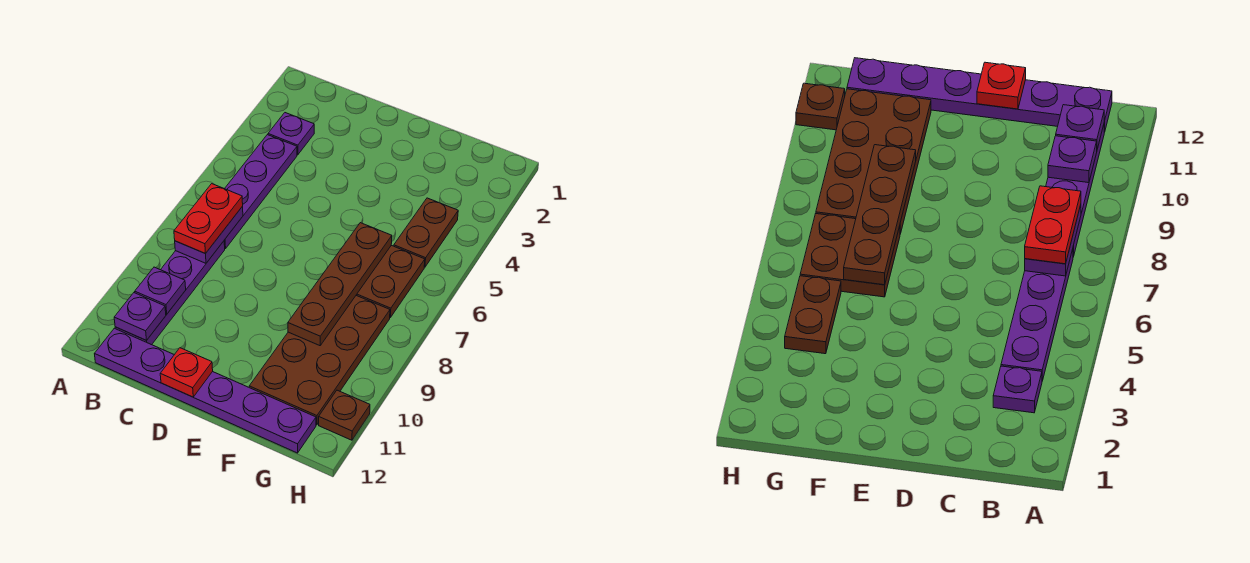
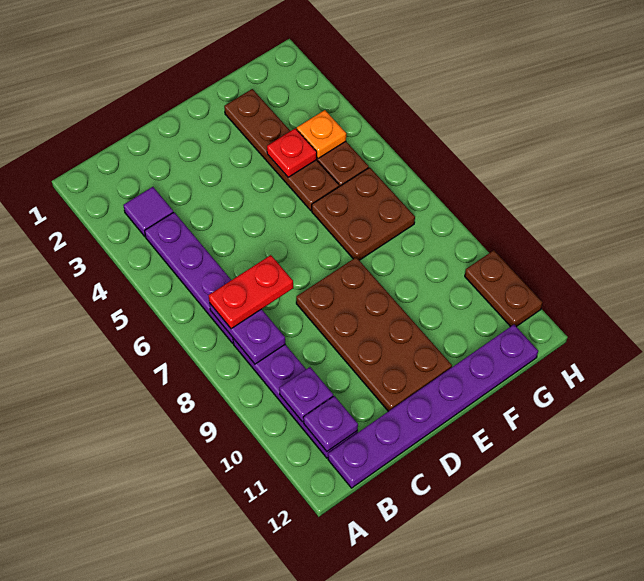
purple plate B3 level 1 -> purple tile B3 level 1
red plate B7:B8 level 3 -> red plate B7:C7 level 3
red plate D12 level 2 -> red plate F4 level 2
brown plate F6:F9 level 2 -> brown plate F2:F5 level 1
brown plate F8:G11 level 1 -> brown plate D8:E11 level 1
none -> orange plate G4 level 2
brown plate H11 level 1 -> brown plate H10:H11 level 1

